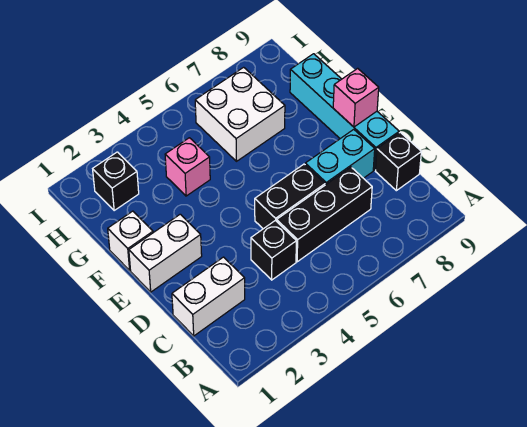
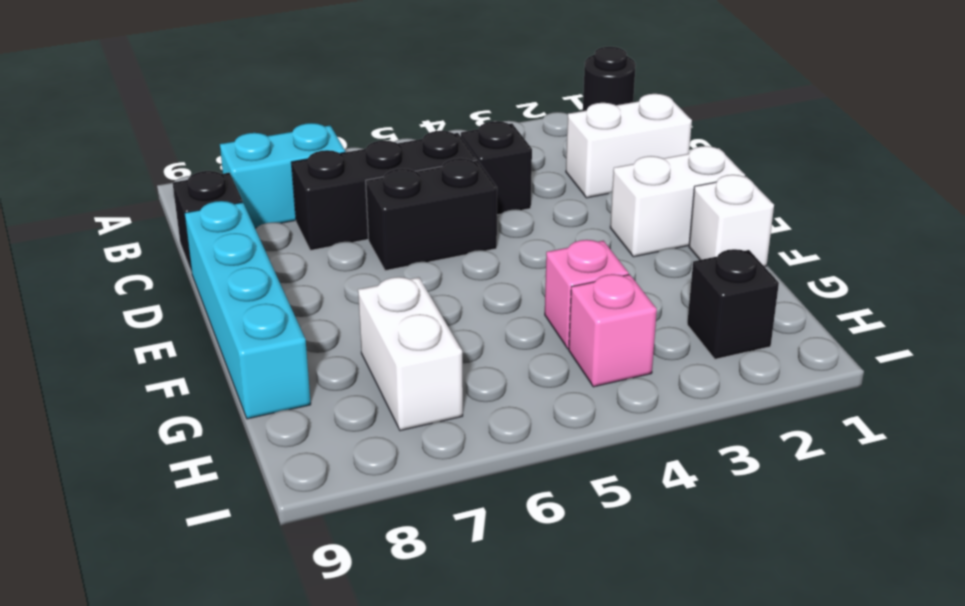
none -> black round brick A1 level 1
cyan brick D7:D8 level 1 -> cyan brick B7:B8 level 1
pink brick E9 level 2 -> pink brick H4 level 1
white brick G6:H7 level 1 -> white brick G7:H7 level 1

